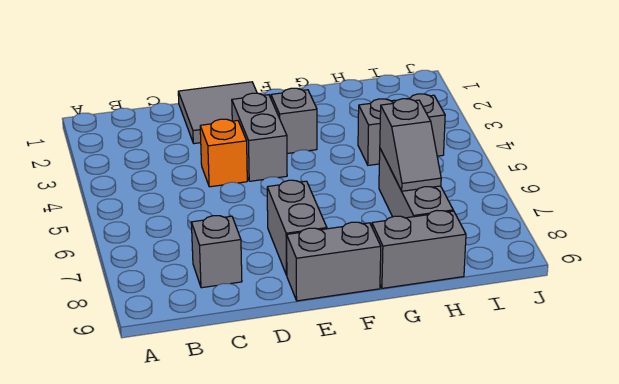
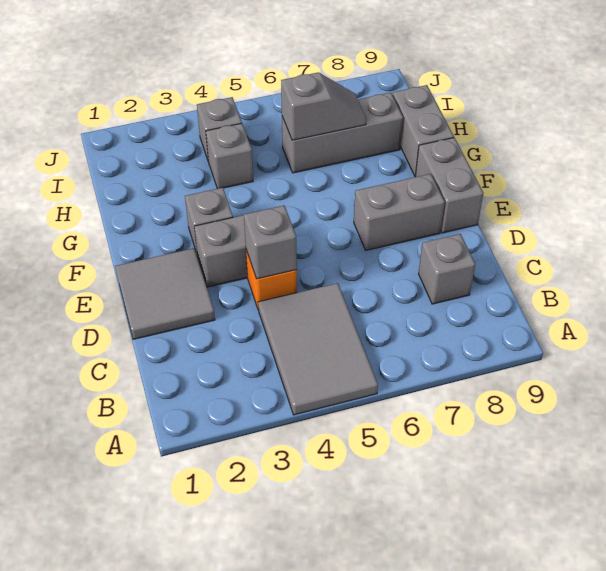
none -> grey tile A4:C5 level 1
none -> grey brick D4 level 2

